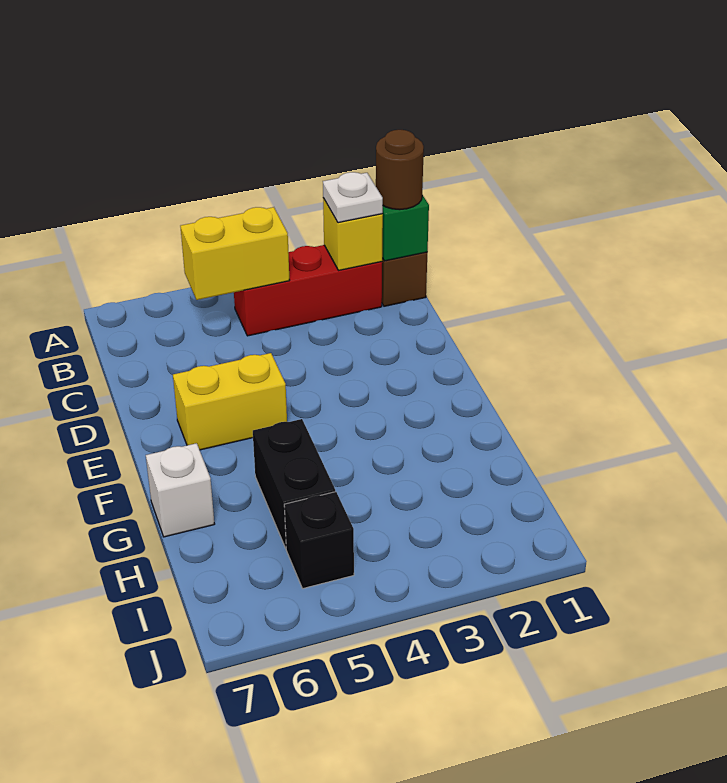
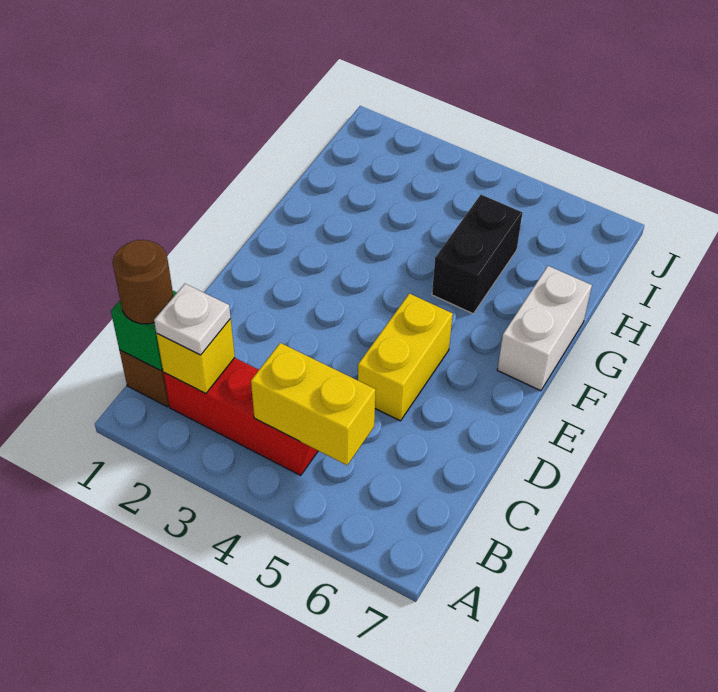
yellow brick E5:E6 level 1 -> yellow brick D5:E5 level 1
white brick G7 level 1 -> white brick F7:G7 level 1
black brick I5 level 1 -> none

